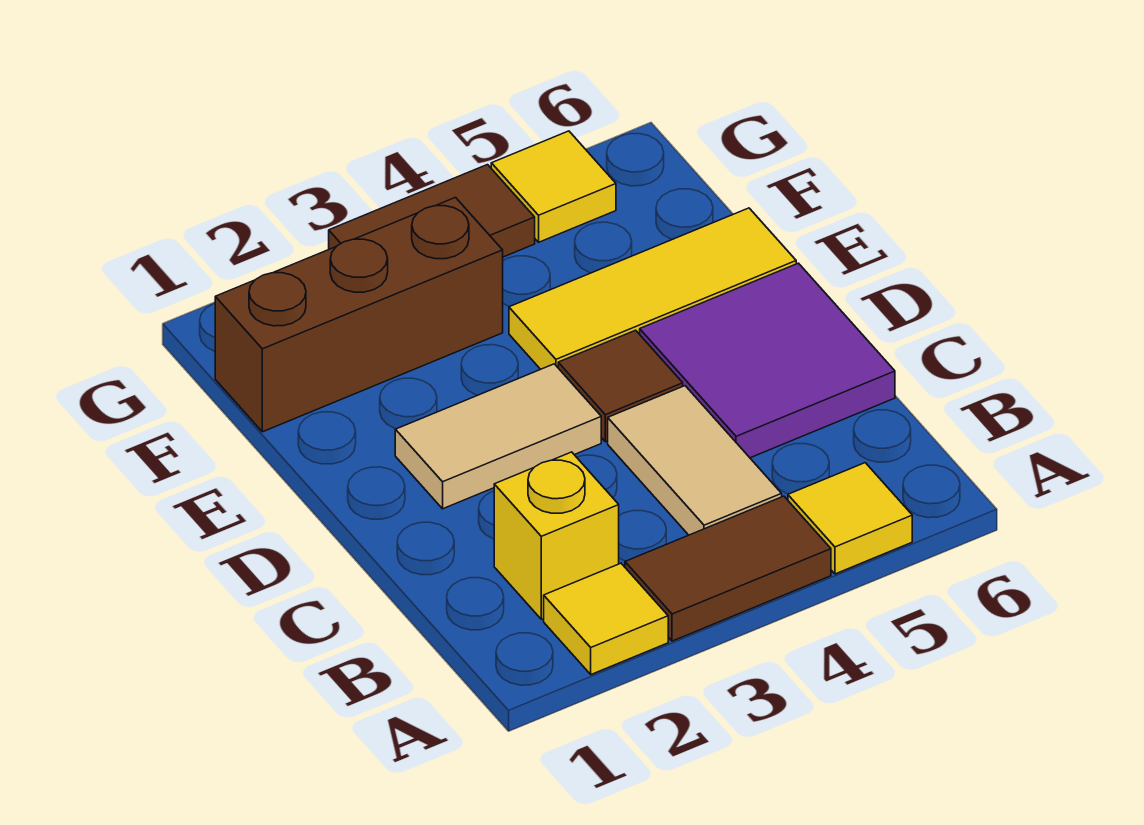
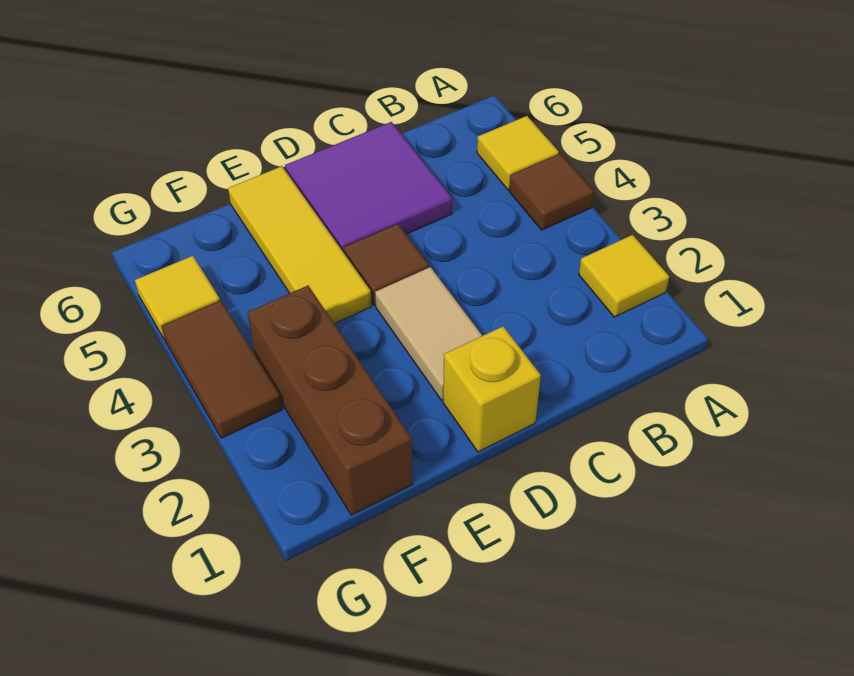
brown tile A3:A4 level 1 -> brown tile A4 level 1
yellow brick B2 level 1 -> yellow brick D1 level 1
tan tile B4:C4 level 1 -> none

